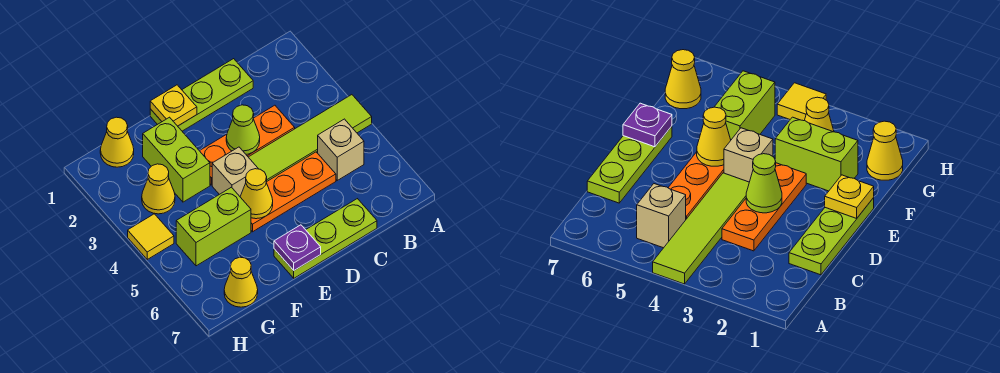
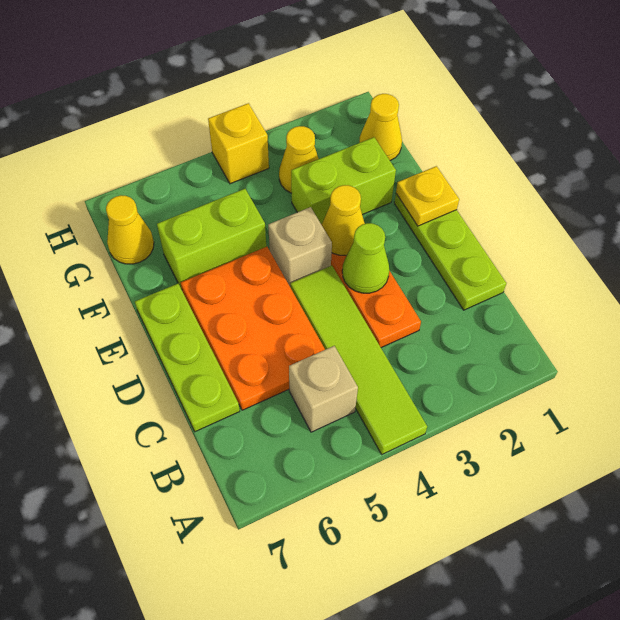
orange plate C5:E5 level 1 -> orange plate C5:E6 level 1
yellow cone E5 level 2 -> yellow cone E3 level 2
purple plate E7 level 2 -> none
lime brick F5:G5 level 1 -> lime brick F5:F6 level 1
yellow tile H4 level 1 -> yellow brick H4 level 1

